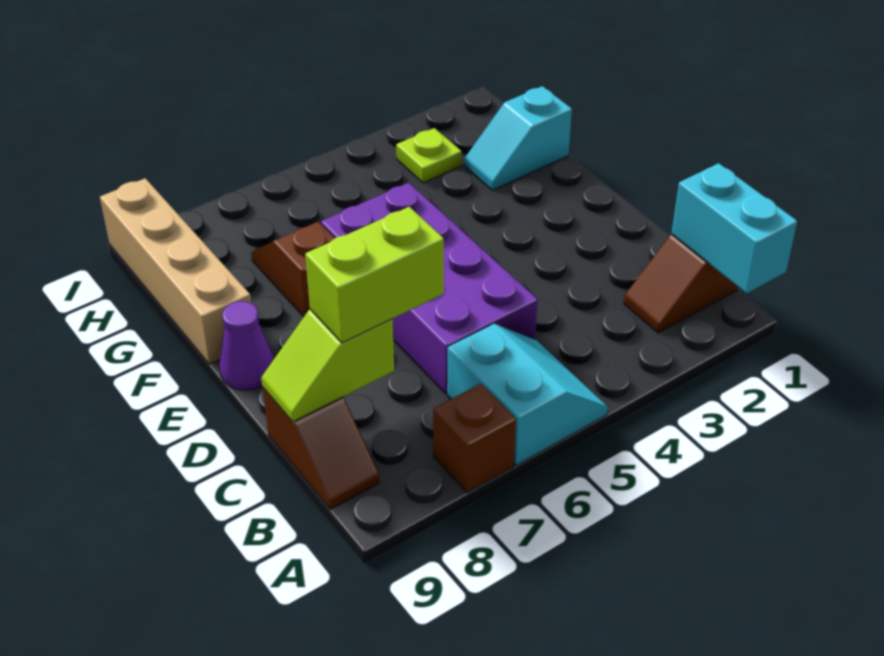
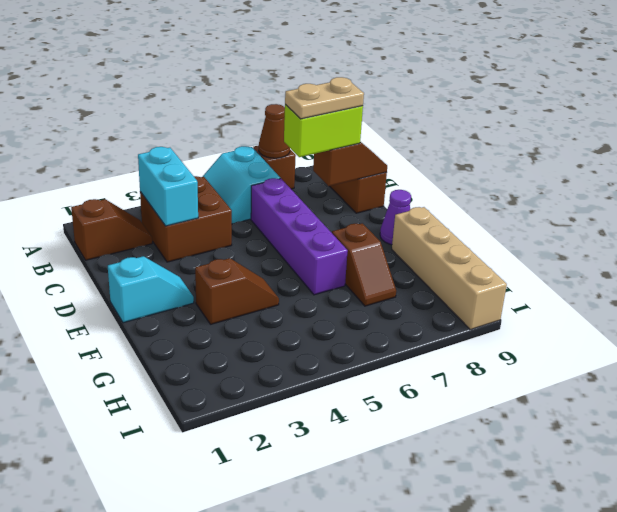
cyan brick A1:B1 level 2 -> cyan brick B3:C3 level 2
none -> brown cone A7 level 2
none -> brown brick B3:C4 level 1
purple brick C5:F6 level 1 -> purple brick C6:F6 level 1
none -> tan plate C7:C8 level 4
lime slope C8:C9 level 2 top 8 -> brown slope C8:C9 level 2 top 8
none -> brown slope F3:F4 level 1 top 3
cyan slope G1:G2 level 1 top 1 -> cyan slope E1:E2 level 1 top 1
lime plate H3 level 1 -> none

